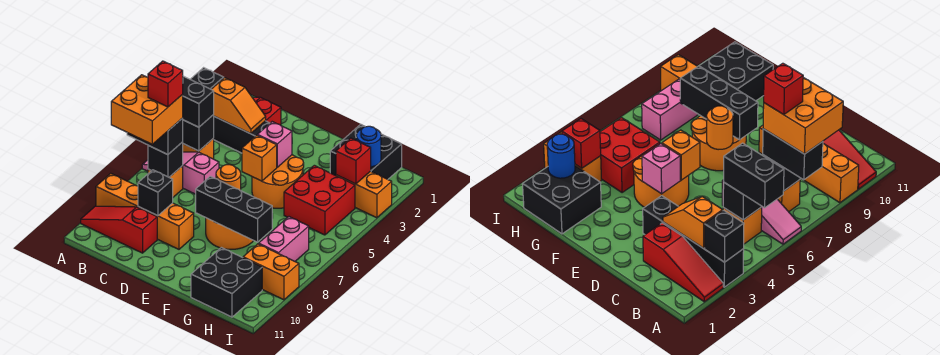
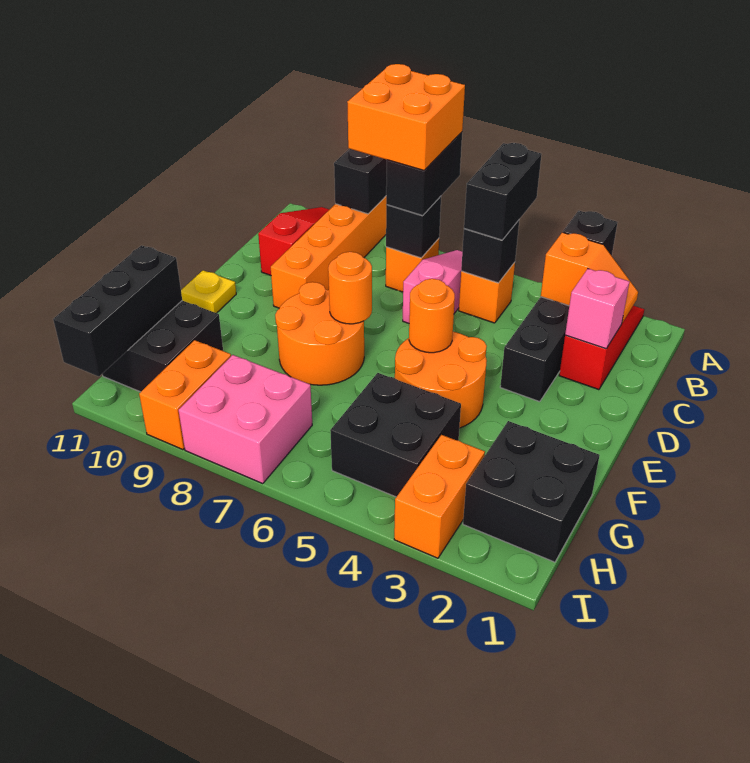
orange slope B3:C3 level 2 top B -> orange slope B2:B3 level 2 top 3
red brick B7 level 5 -> none
black brick C9 level 2 -> black brick A9 level 2
pink brick E4 level 2 -> pink brick C2 level 2
orange brick E5 level 2 -> orange round brick E5 level 2
black brick E8:G8 level 2 -> black brick G11:I11 level 2
none -> yellow plate E11 level 1
red brick G4:H5 level 1 -> black brick G4:H5 level 1
blue round brick H2 level 2 -> none
red brick H3 level 2 -> none
pink brick H7:H8 level 1 -> pink brick H7:I8 level 1

